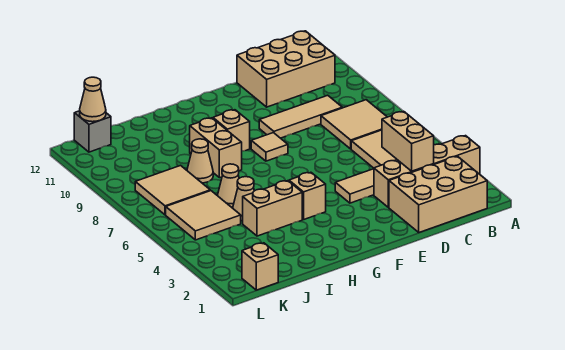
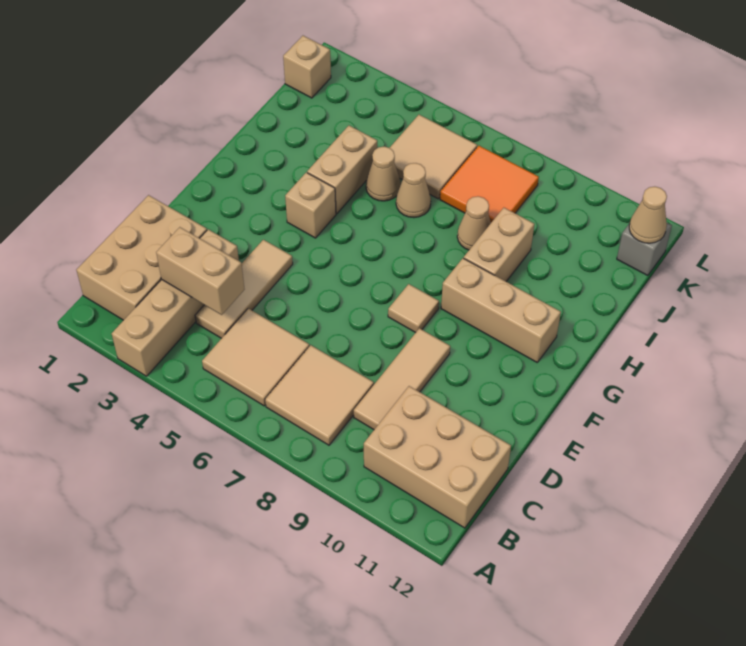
tan brick B11:D12 level 1 -> tan brick B10:C12 level 1
tan brick G9 level 1 -> tan brick G9:G11 level 1
tan brick H8:H9 level 1 -> tan brick H9:I9 level 1
tan tile J7:K8 level 1 -> orange tile J7:K8 level 1

